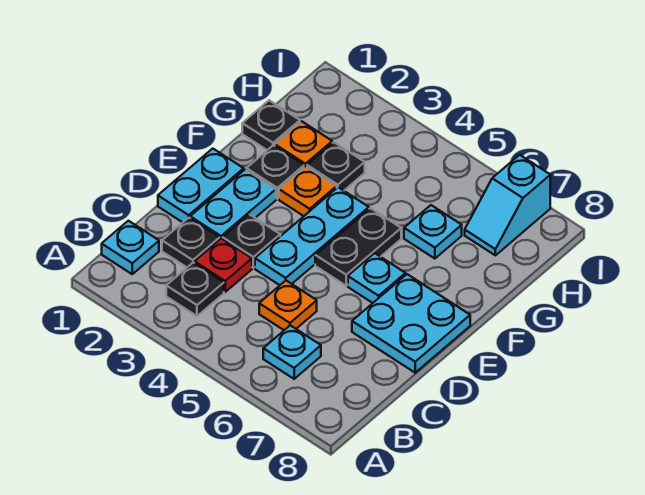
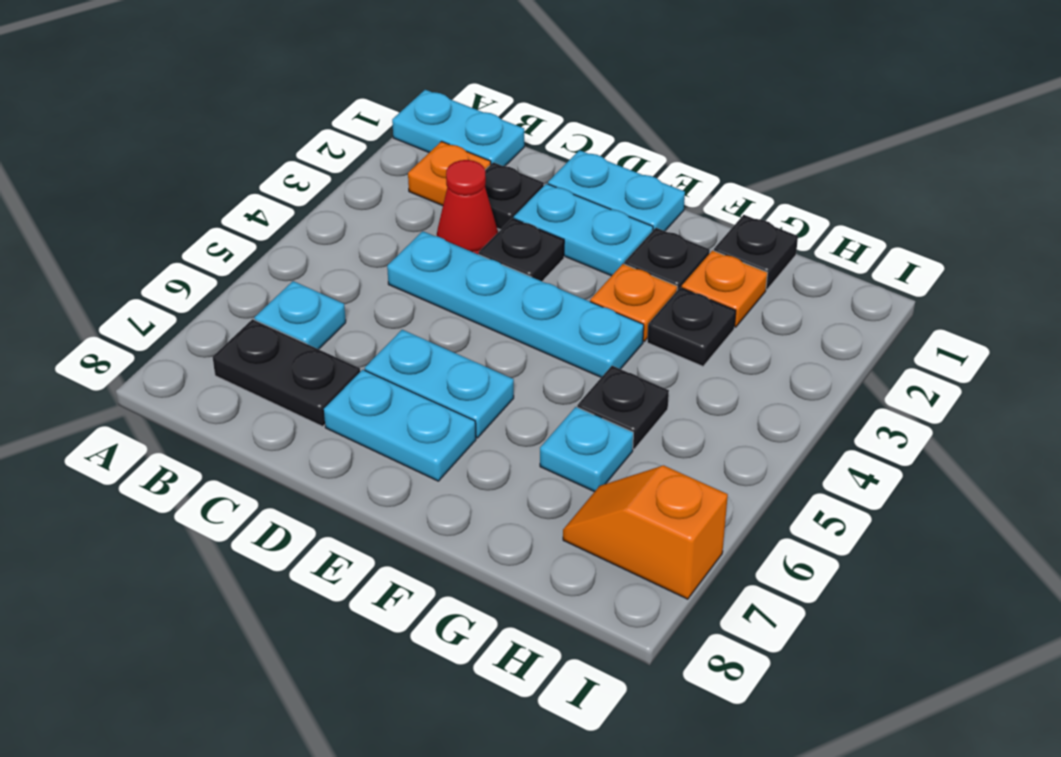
cyan plate B1 level 1 -> cyan plate A1:B1 level 1
black plate B3 level 1 -> black plate G5 level 1
red plate C3 level 1 -> red cone C3 level 1
orange plate C5 level 1 -> orange plate B2 level 1
cyan plate D4:F4 level 1 -> cyan plate C4:F4 level 1
cyan plate D7:E8 level 1 -> cyan plate D7:E7 level 1
black plate E5:F5 level 1 -> black plate B7:C7 level 1
cyan plate E6 level 1 -> cyan plate D6:E6 level 1
cyan slope H7:I7 level 1 top I -> orange slope H7:I7 level 1 top I

